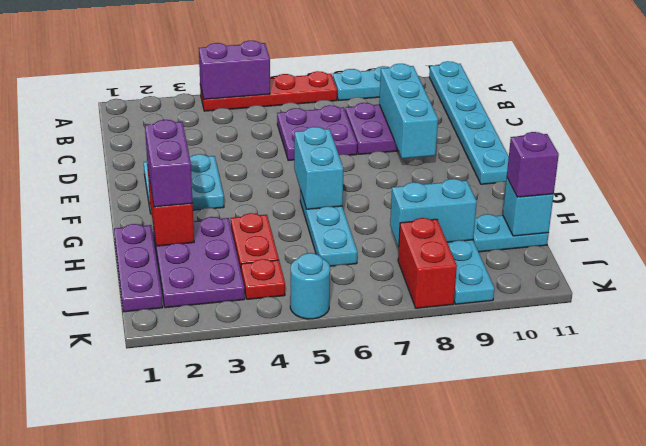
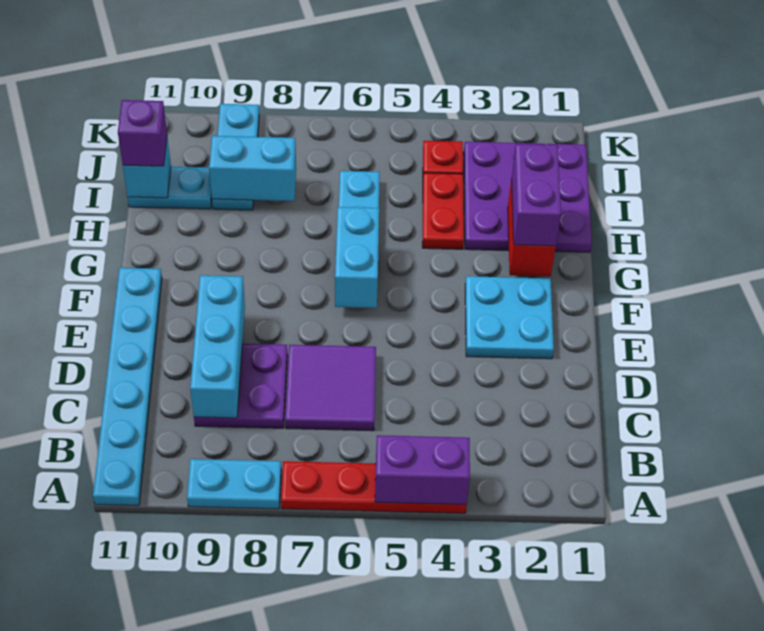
purple plate C6:D7 level 1 -> purple tile C6:D7 level 1
red brick J8:K8 level 1 -> none
cyan round brick K5 level 1 -> none

